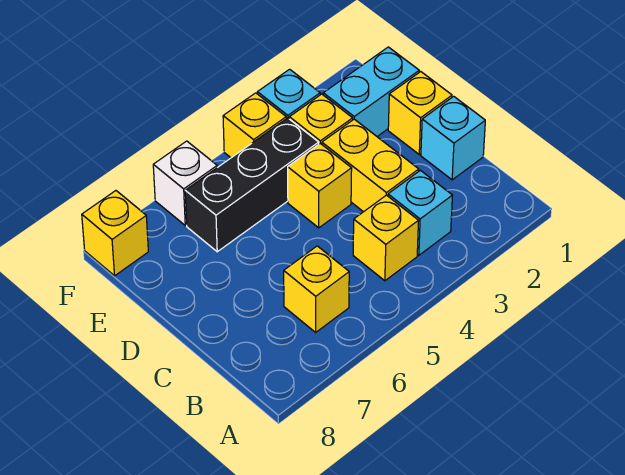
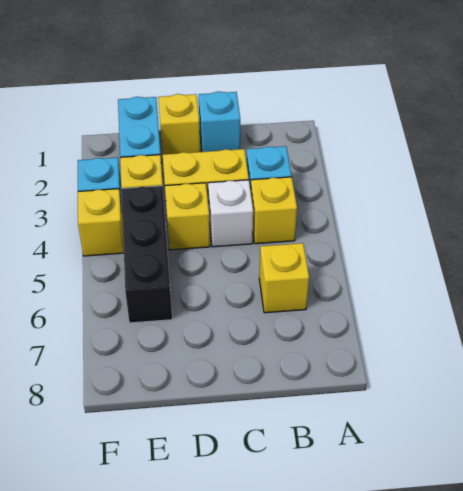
white brick F6 level 1 -> white brick C4 level 1
yellow brick F8 level 1 -> none

